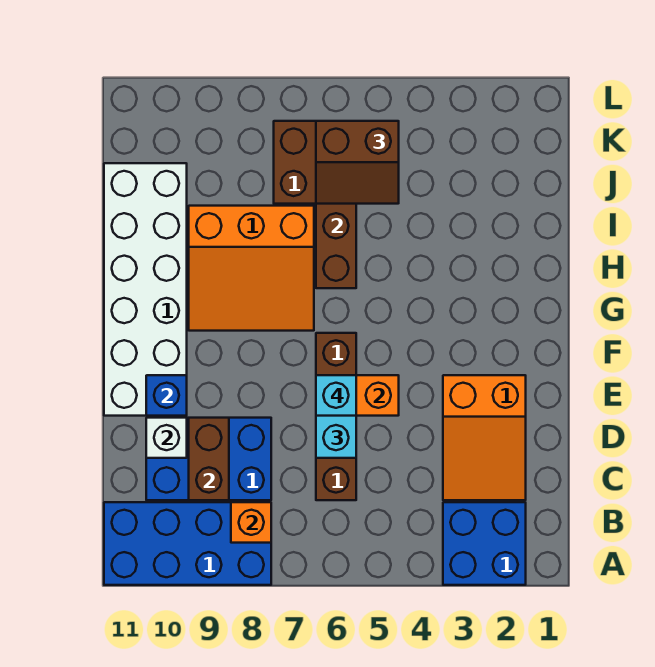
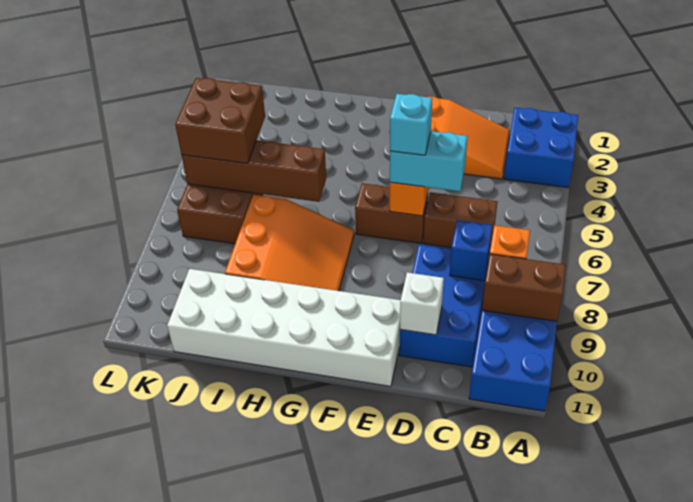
brown brick C9:D9 level 2 -> brown brick A9:B9 level 2
blue brick E10 level 2 -> blue brick C8 level 2
brown slope J5:K6 level 3 top K -> brown brick J5:K6 level 3

